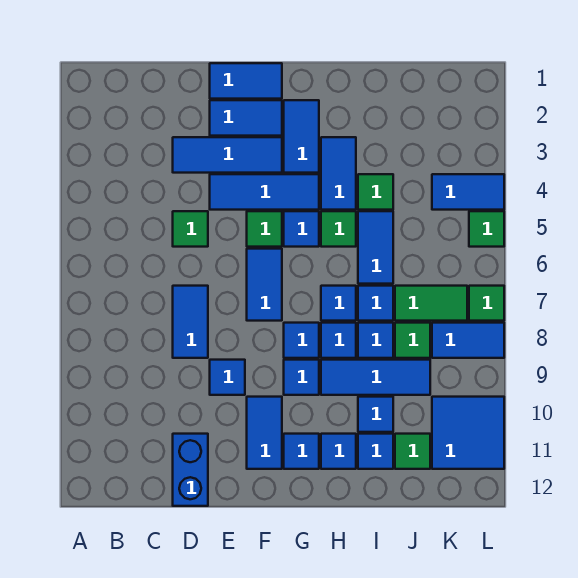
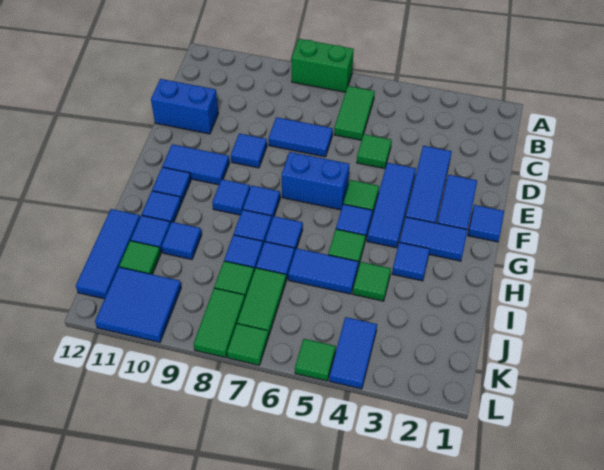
none -> green brick A7:A8 level 1
none -> green tile B6:C6 level 1
blue tile E1:F1 level 1 -> blue tile F1 level 1
blue tile F6:F7 level 1 -> blue brick F6:F7 level 1
blue tile H3:H4 level 1 -> blue tile H3 level 1
blue tile H9:J9 level 1 -> blue tile I12:K12 level 1
blue tile K8:L8 level 1 -> green tile K8:L8 level 1

